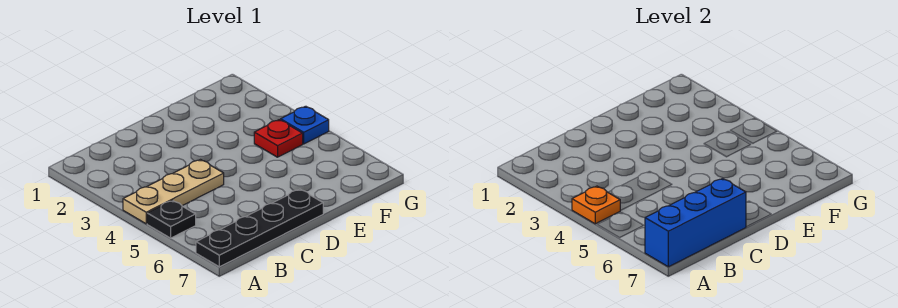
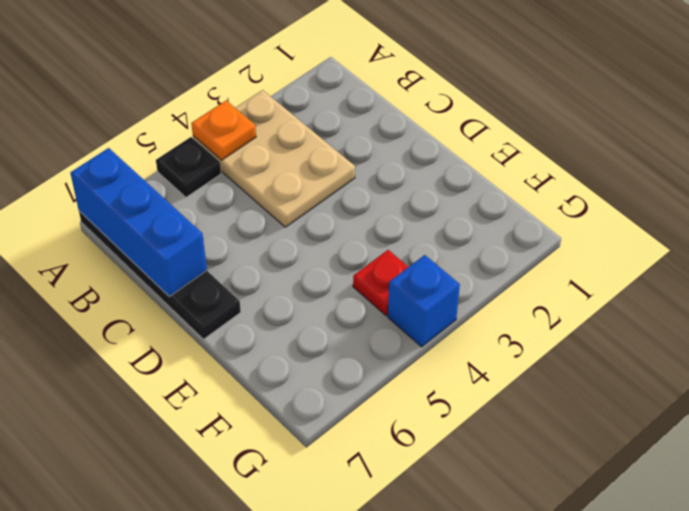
tan plate A4:C4 level 1 -> tan plate A3:C4 level 1
blue plate G4 level 1 -> blue brick G4 level 1

